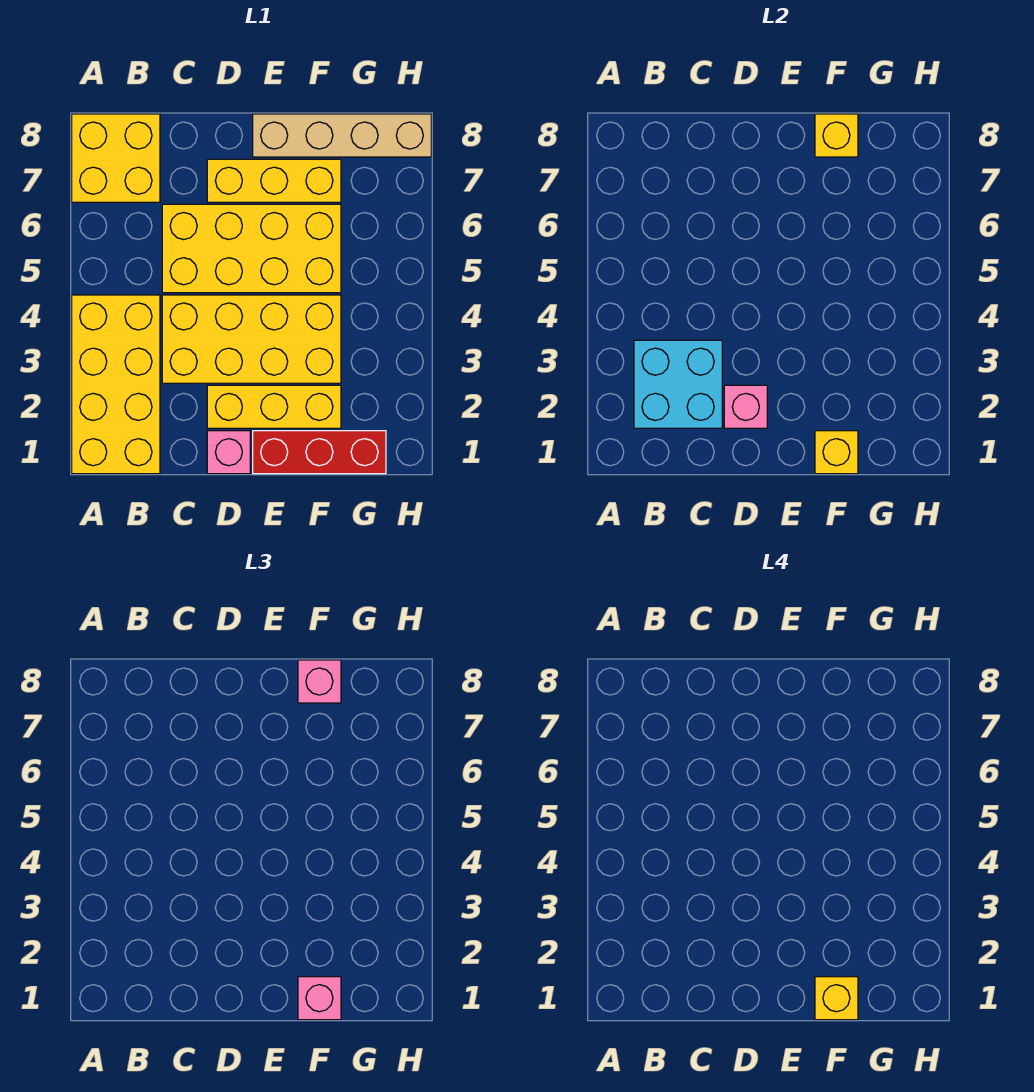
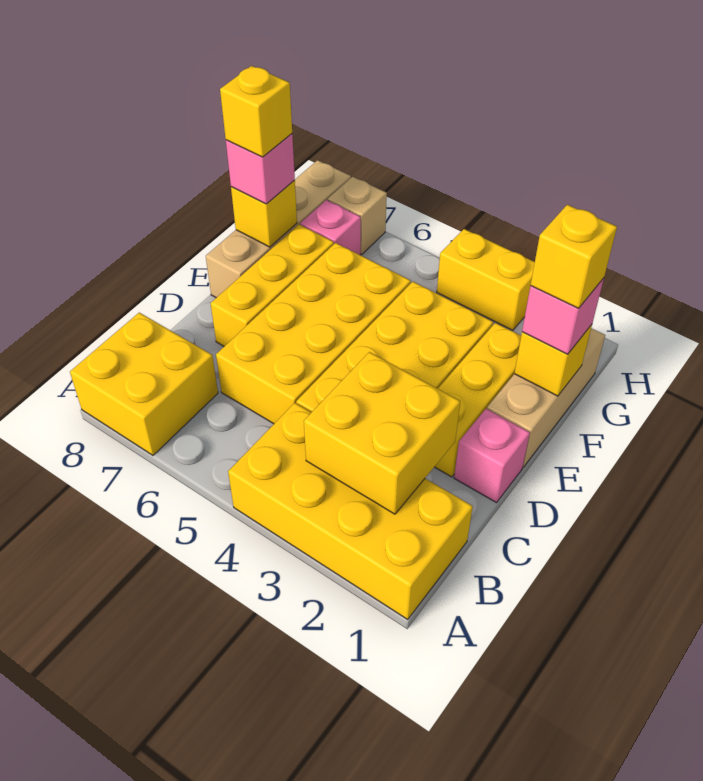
cyan brick B2:C3 level 2 -> yellow brick B2:C3 level 2
pink brick D2 level 2 -> pink brick G7 level 1
red brick E1:G1 level 1 -> tan brick E1:G1 level 1
none -> yellow brick F8 level 4
none -> yellow brick H3:H4 level 1
none -> tan brick H7 level 1

